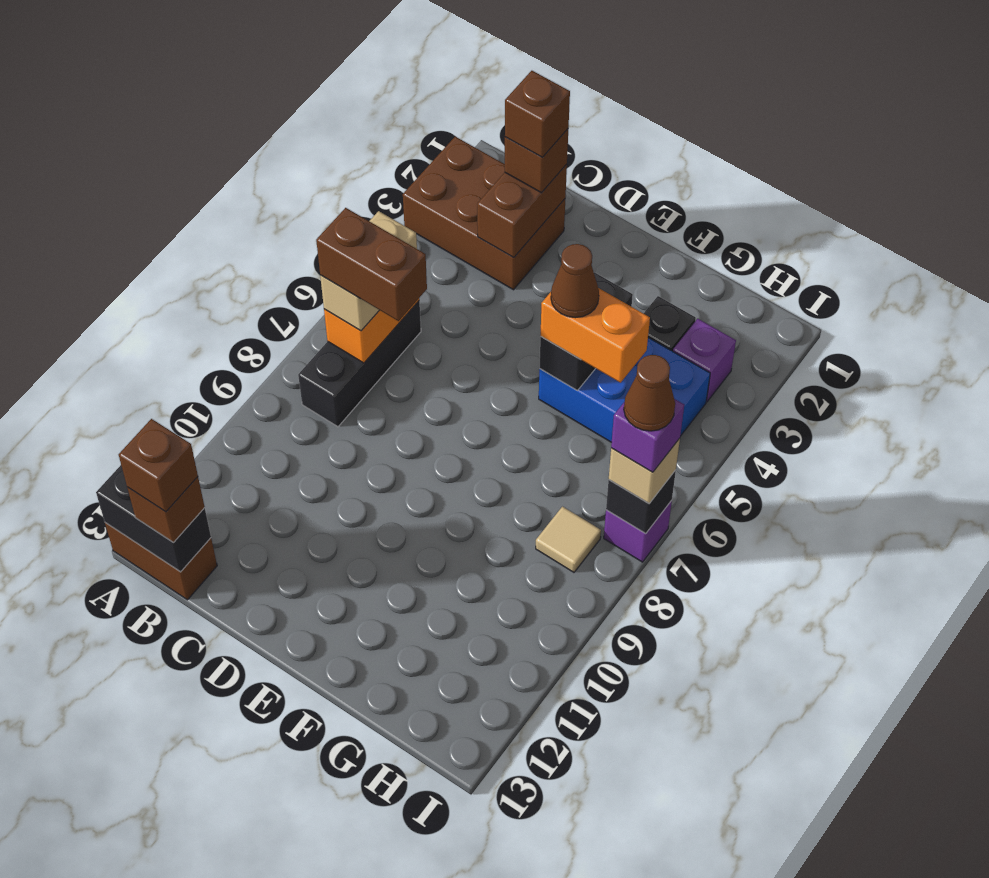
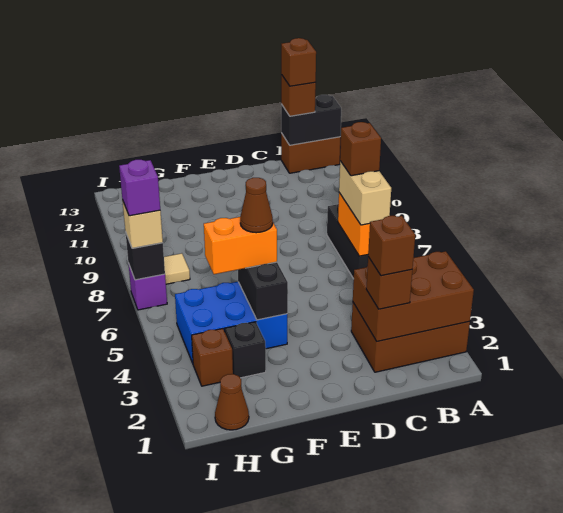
brown brick B7:C7 level 4 -> brown brick B7 level 4
brown brick C2:C3 level 2 -> brown brick A2:C3 level 2
purple brick H3 level 1 -> brown brick H3 level 1
brown cone I7 level 5 -> brown cone H1 level 1

